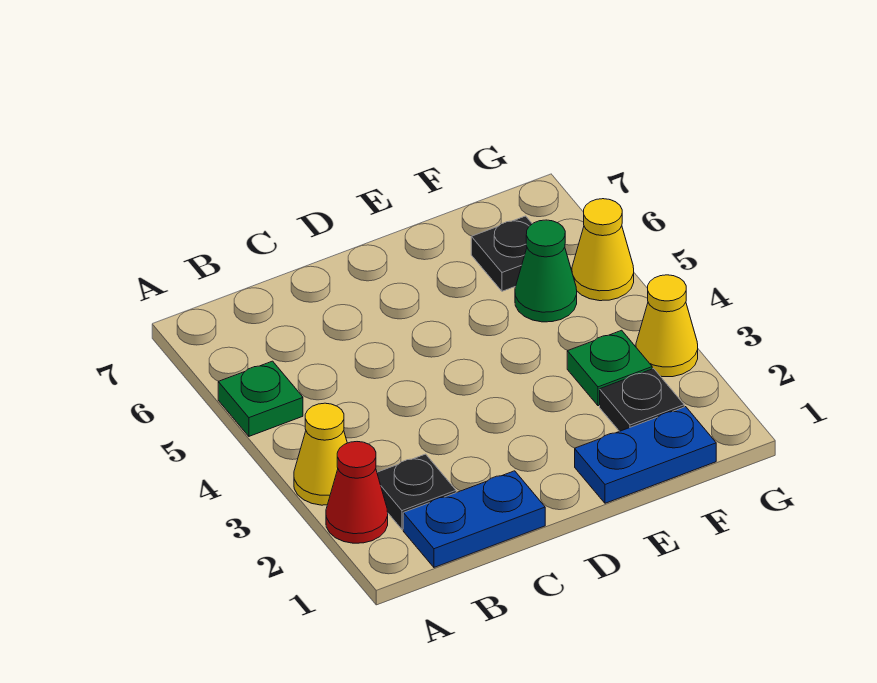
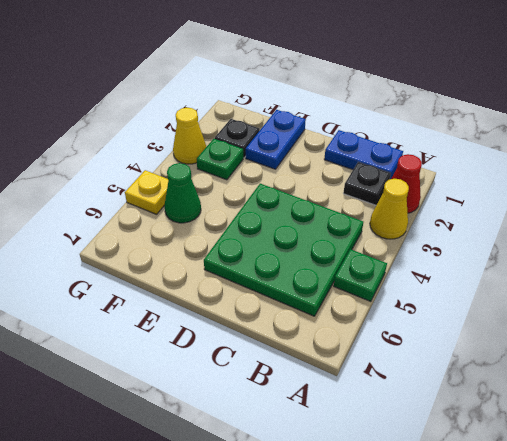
none -> green plate B4:D6 level 1
blue plate E1:F1 level 1 -> blue plate E1:E2 level 1
black plate F6 level 1 -> none
yellow cone G5 level 1 -> yellow plate G5 level 1

